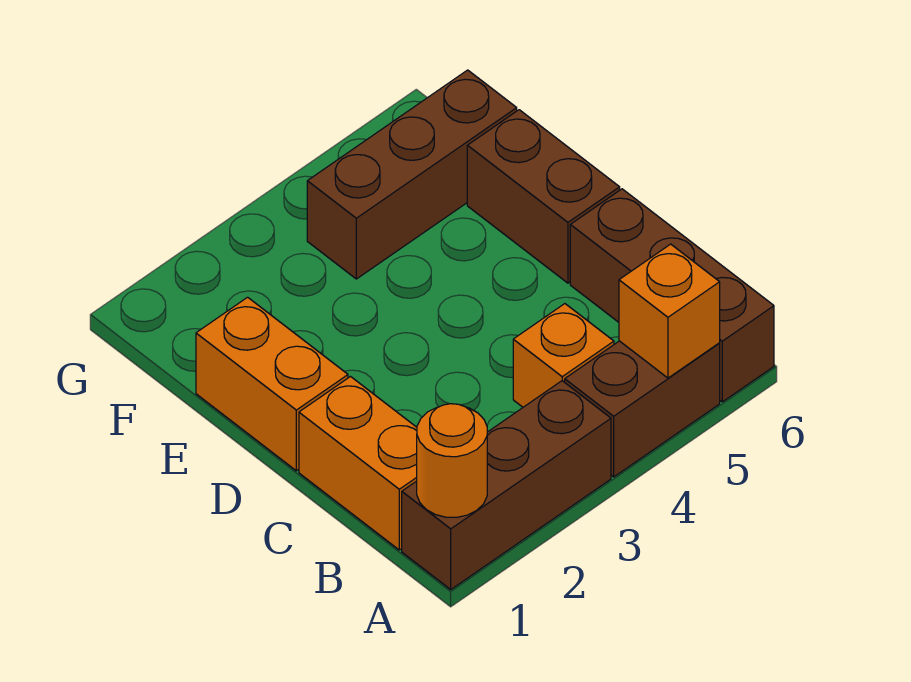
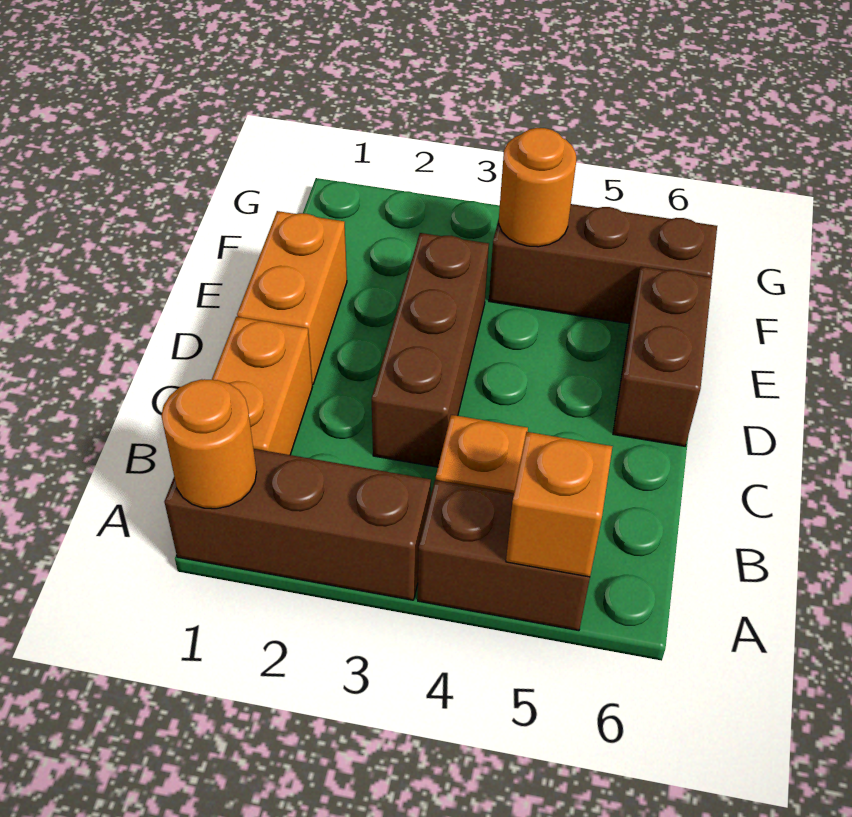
brown brick A6:C6 level 1 -> brown brick C3:E3 level 1
none -> orange round brick F4 level 2

